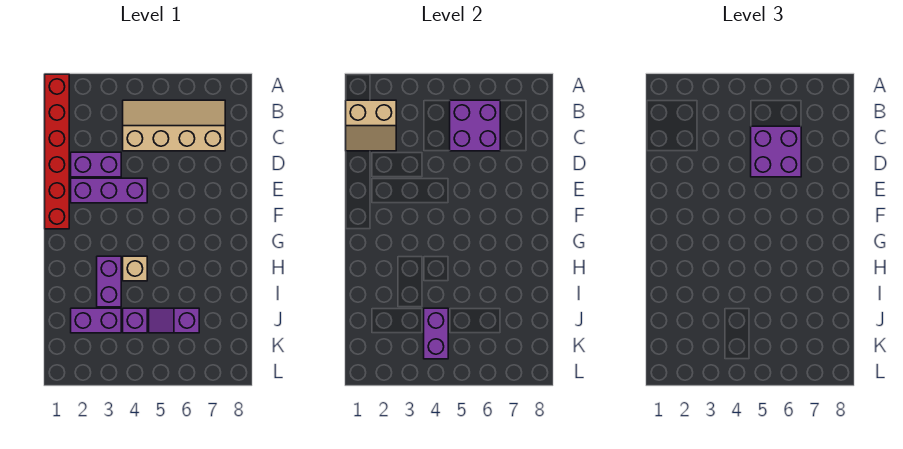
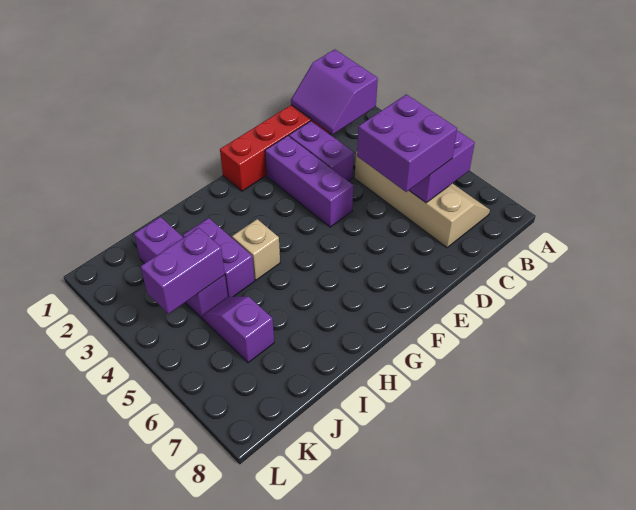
tan slope B1:C2 level 2 top B -> purple slope B1:C2 level 2 top B
purple brick H3:I3 level 1 -> purple brick I3:I4 level 1

